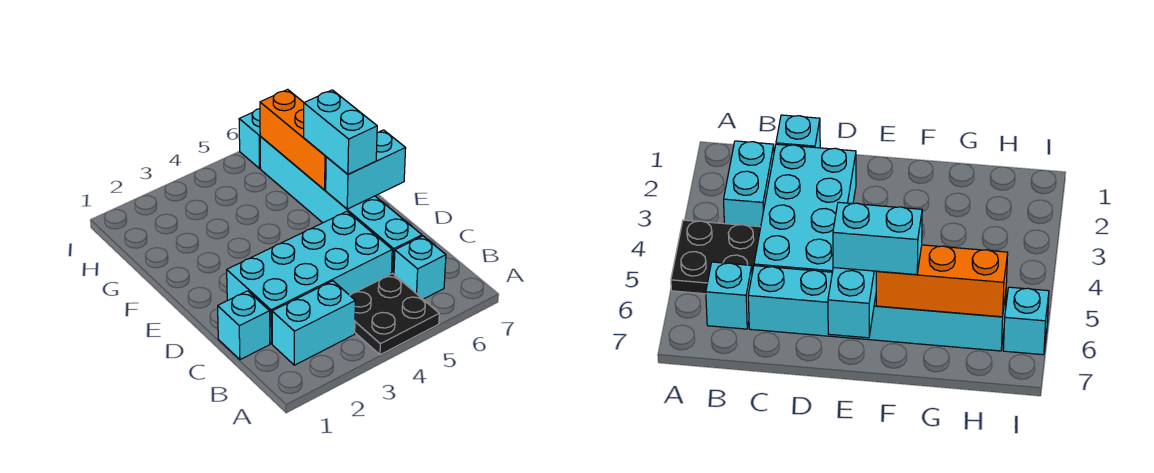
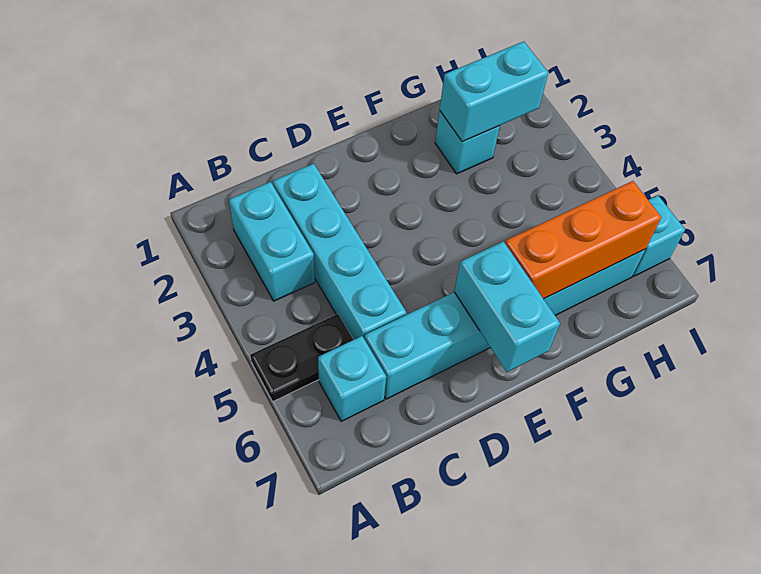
black plate A4:B5 level 1 -> black plate A5:B5 level 1
cyan brick C1 level 1 -> cyan brick G2 level 1
cyan brick C2:D5 level 1 -> cyan brick C2:C5 level 1
cyan brick E6:F6 level 3 -> cyan brick G2:H2 level 2

